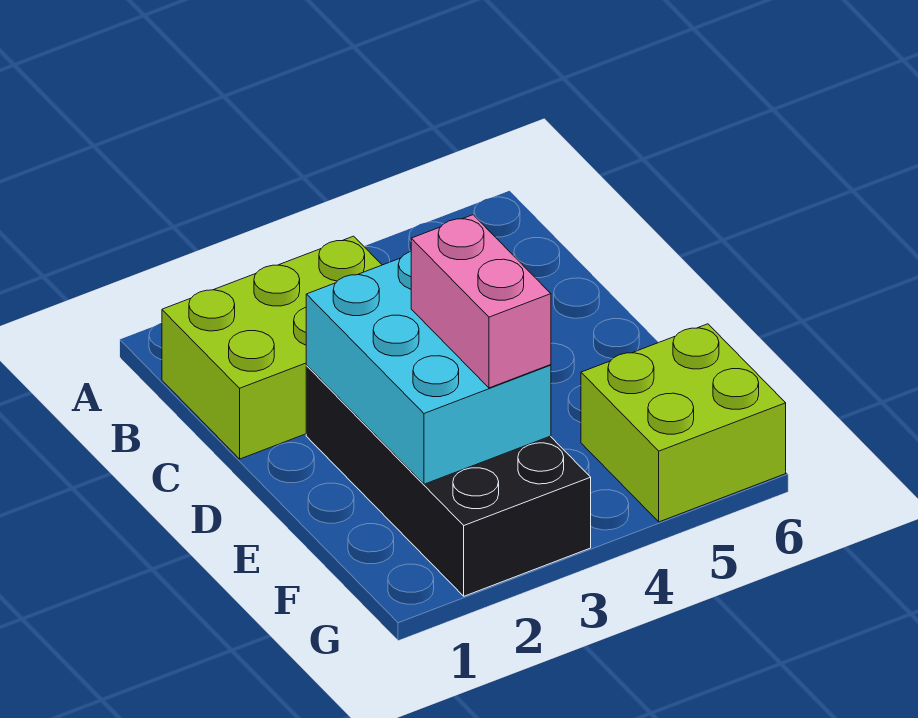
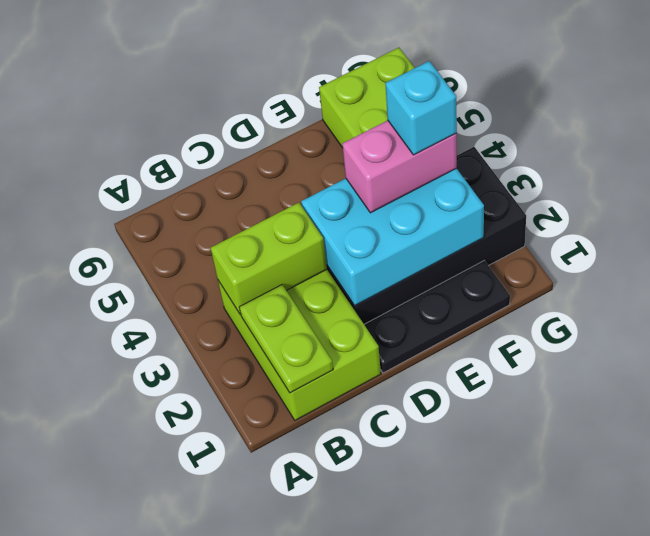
none -> lime plate B1:B2 level 2
none -> lime brick B3:C3 level 2
none -> black plate D1:F1 level 1
none -> cyan brick F3 level 4

